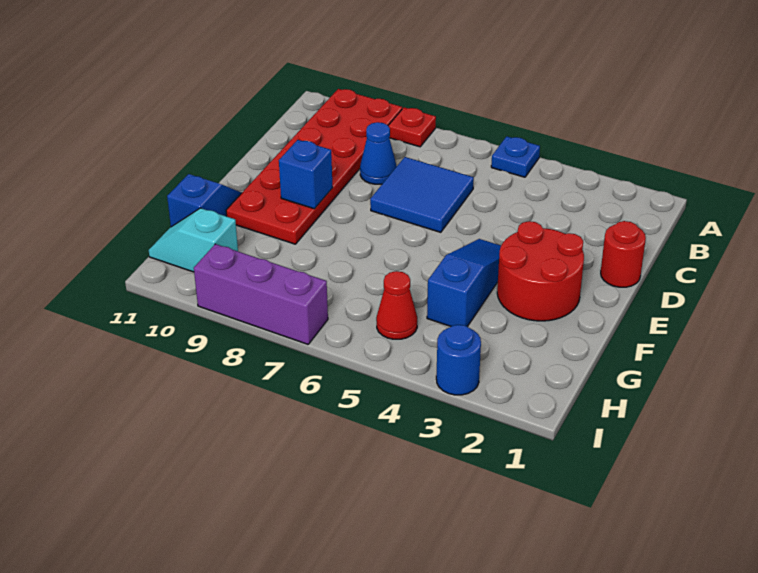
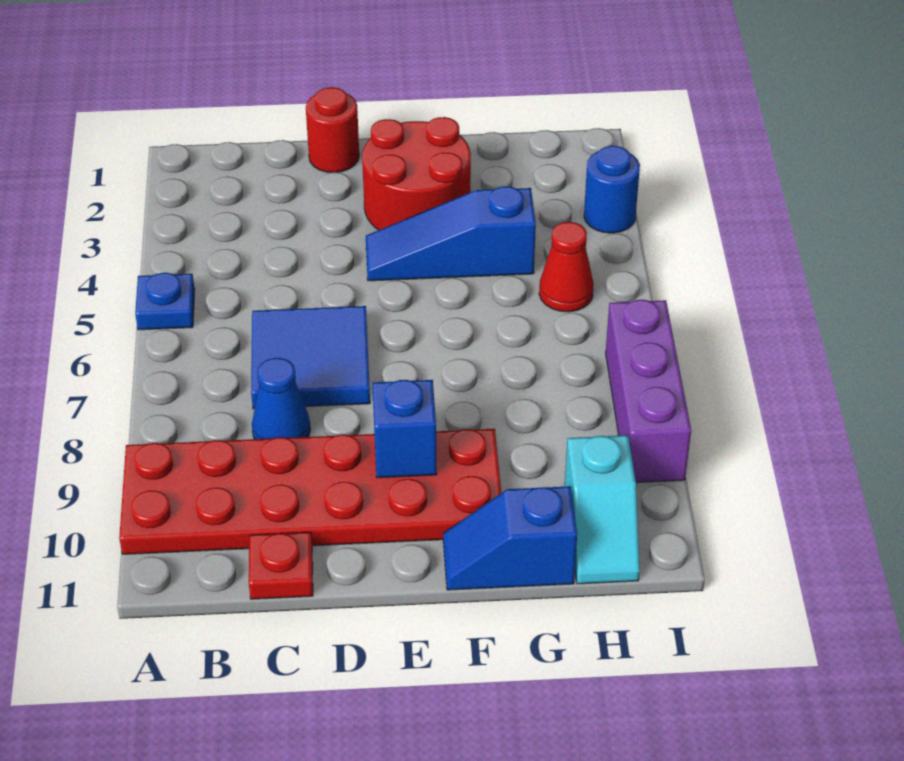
red plate A8 level 1 -> red plate C11 level 1

